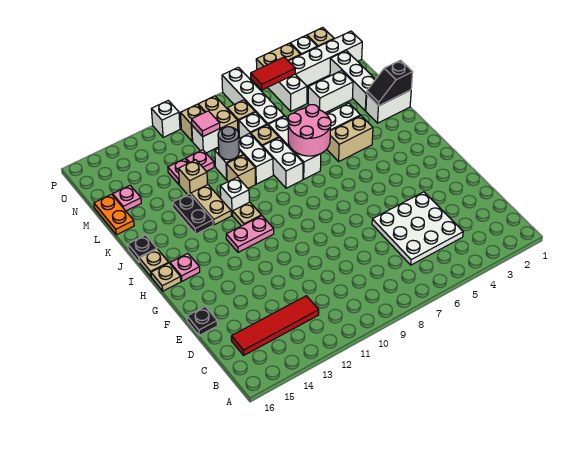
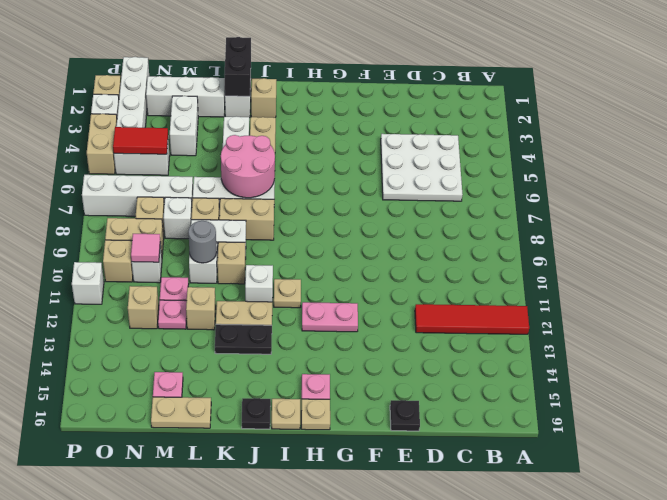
red tile C12:C15 level 1 -> red tile A12:D12 level 1
pink plate H11:H12 level 1 -> pink plate G12:H12 level 1
none -> tan brick J2 level 1
white brick J8:K8 level 1 -> tan brick J8:K8 level 1
black slope K1:K2 level 2 top 1 -> black brick K1:K2 level 2
orange plate L16:M16 level 1 -> tan plate L16:M16 level 1
none -> tan brick N12 level 1
red tile O5:O6 level 2 -> red tile N5:O5 level 2

